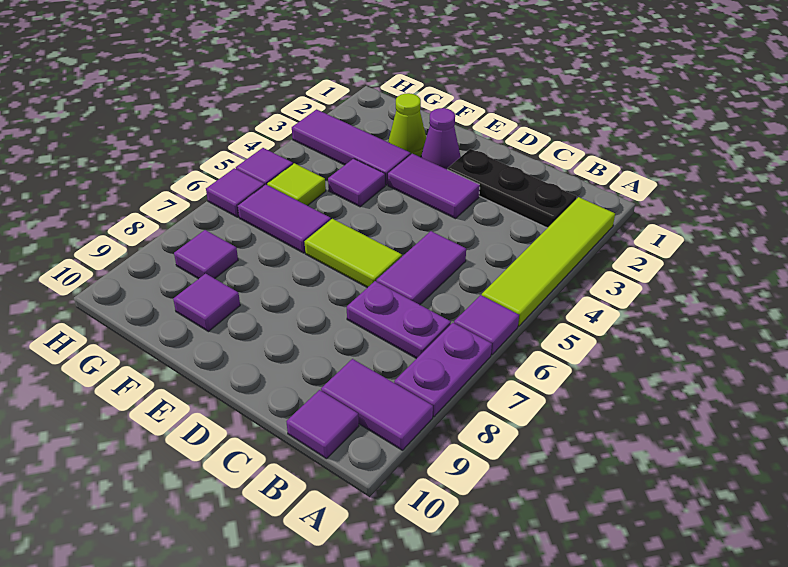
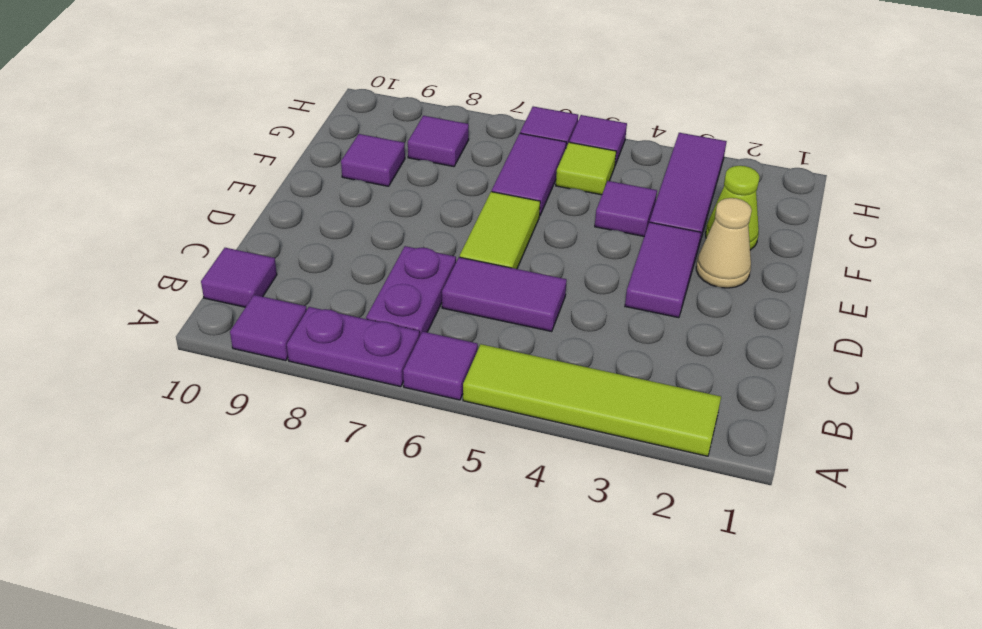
purple tile A9:B9 level 1 -> purple tile A9 level 1
black plate B2:D2 level 1 -> none
purple cone E2 level 1 -> tan cone E2 level 1

